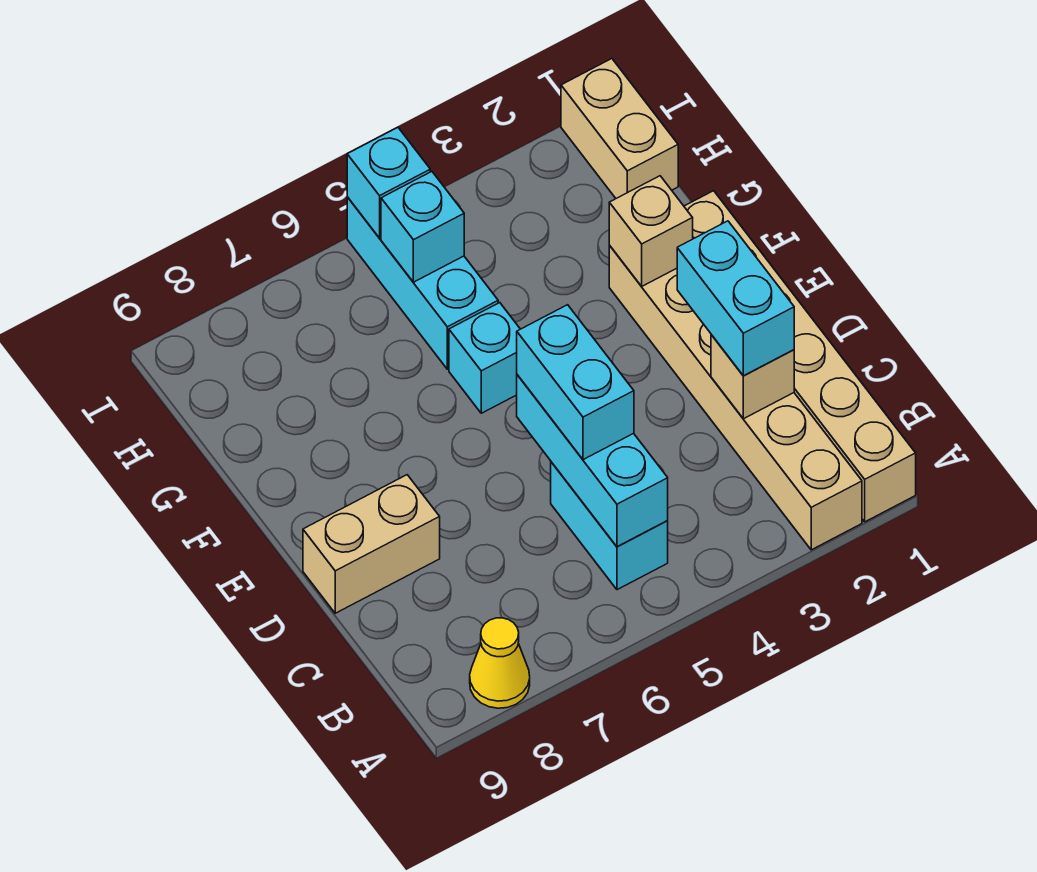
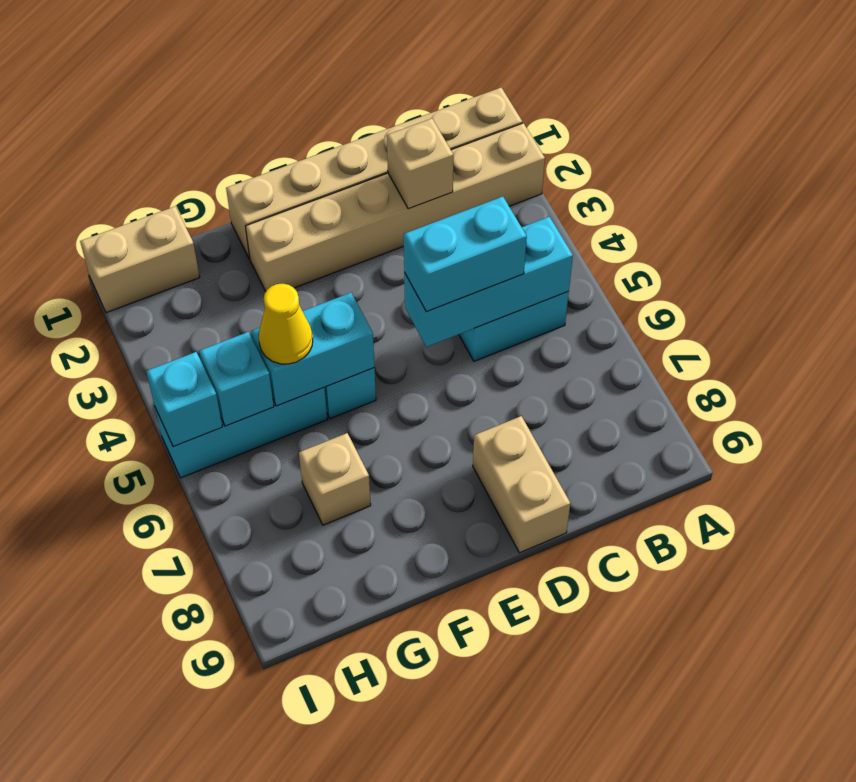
yellow cone A8 level 1 -> yellow cone G5 level 3
cyan brick C2:D2 level 3 -> cyan brick F5:G5 level 2
tan brick F2 level 2 -> tan brick G7 level 1

